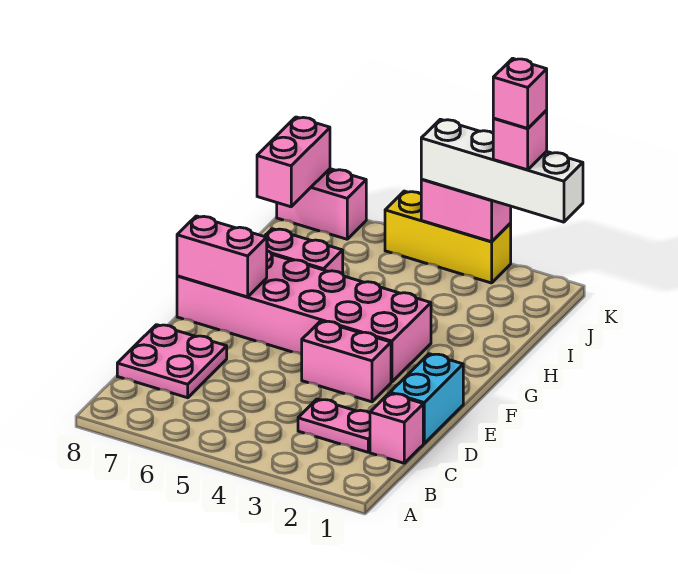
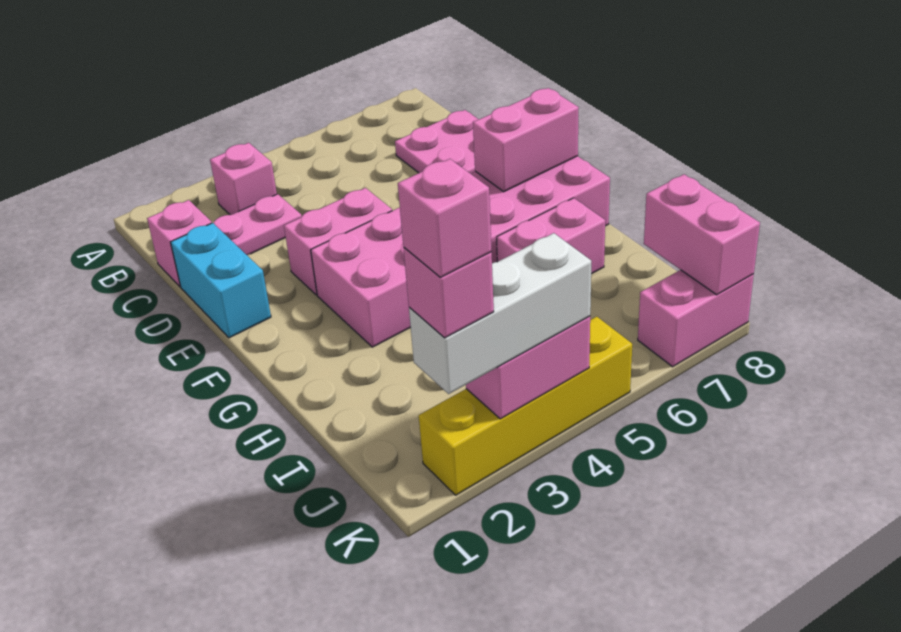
none -> pink brick B3 level 1
white brick K1:K4 level 3 -> white brick K2:K4 level 3
yellow brick K3:K5 level 1 -> yellow brick K2:K5 level 1

